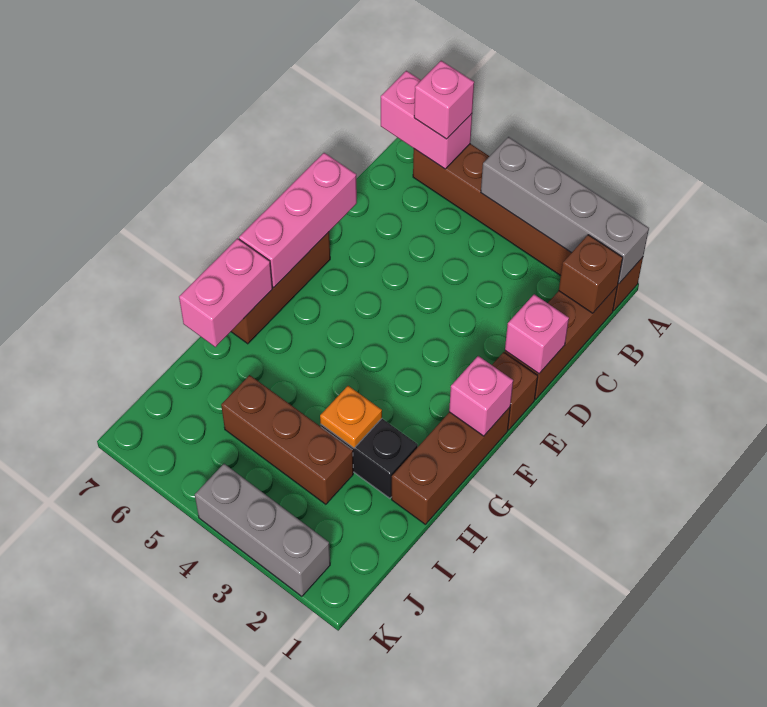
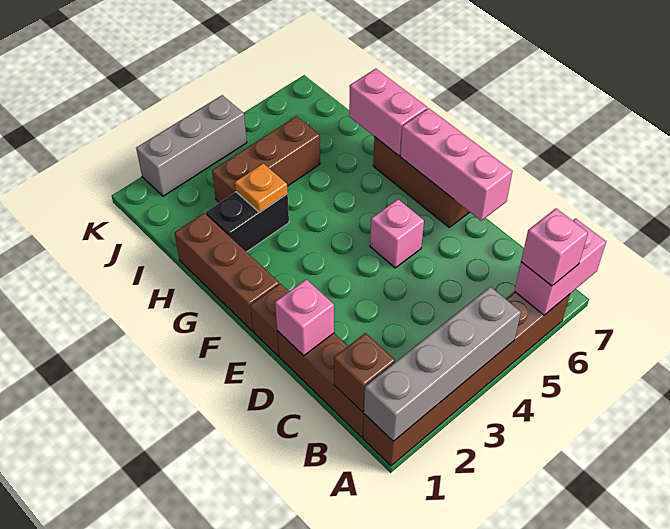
pink brick F1 level 2 -> pink brick E5 level 1

